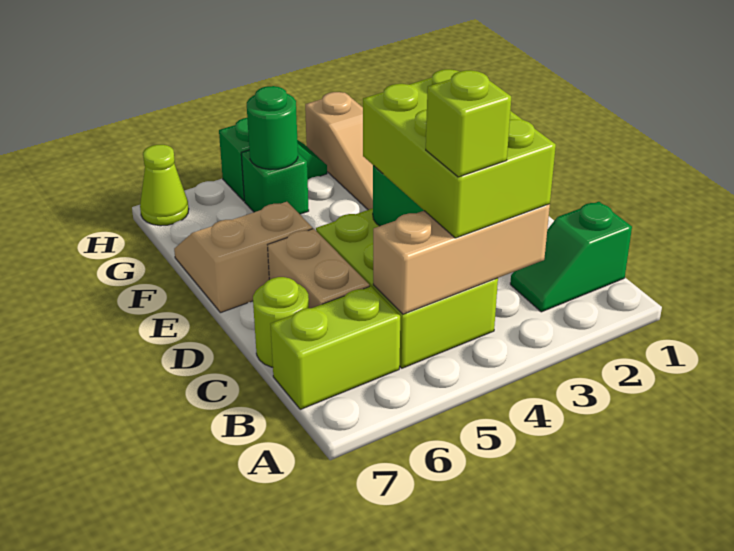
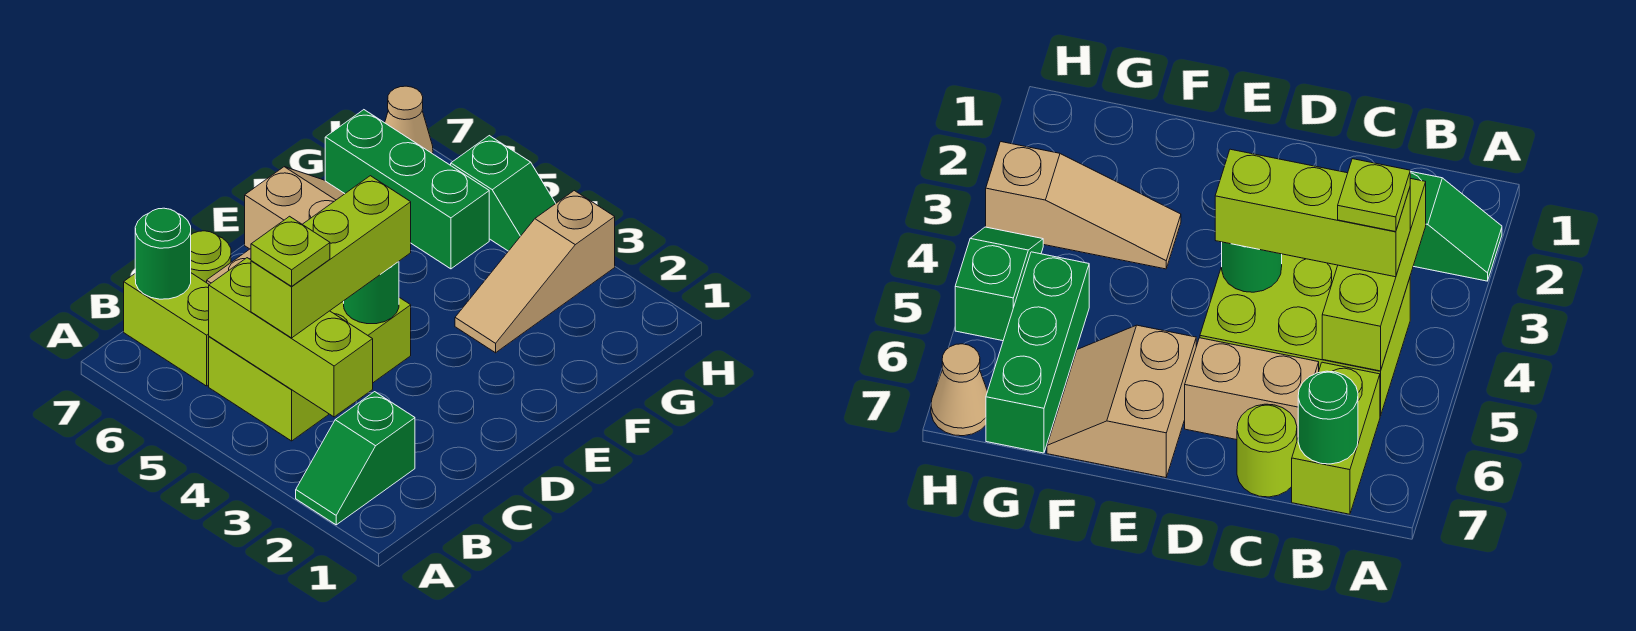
green slope B1:B2 level 1 top 1 -> green slope A2:B2 level 1 top B
tan brick B3:B5 level 2 -> lime brick B3:B5 level 2
lime brick B3:D4 level 3 -> lime brick B4:D4 level 3
lime brick B4 level 4 -> lime plate B4 level 4
green brick G5 level 1 -> green brick G5:G7 level 1
green round brick G5 level 2 -> green round brick B7 level 2
lime cone H7 level 1 -> tan cone H7 level 1

